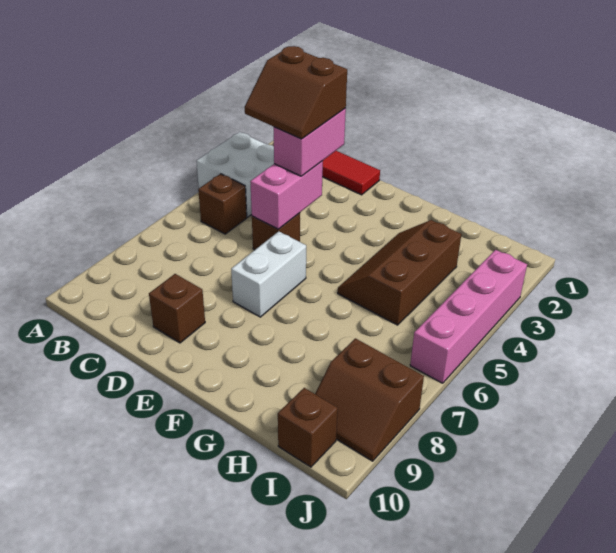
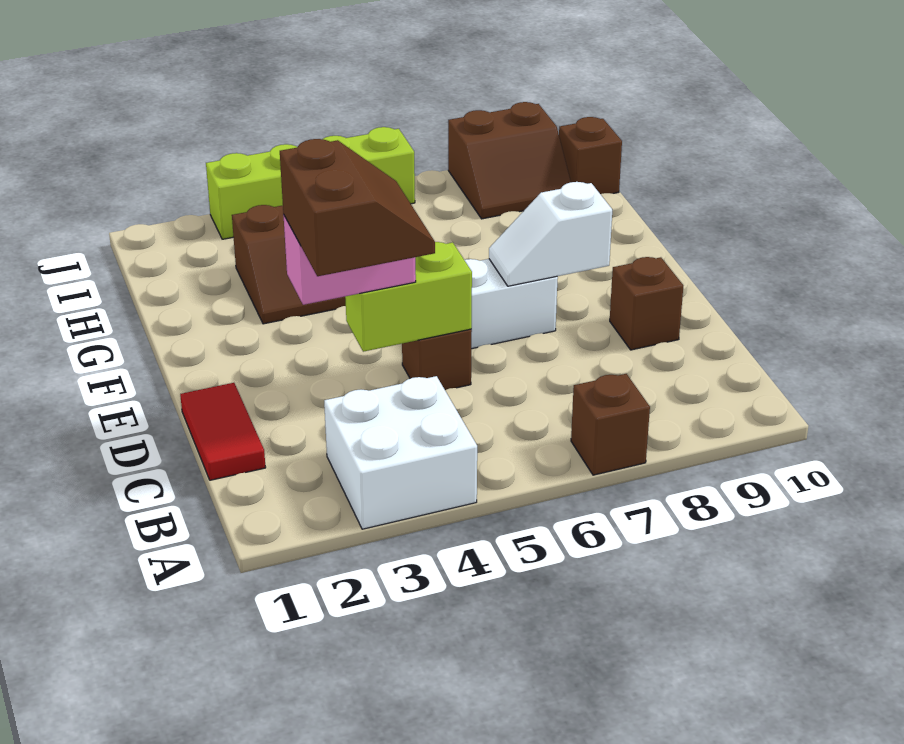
brown brick B5 level 1 -> brown brick A7 level 1
pink brick D4:D5 level 2 -> lime brick D4:D5 level 2
none -> white slope E7:E8 level 2 top 8
brown slope I8:J9 level 1 top 8 -> brown slope I8:J9 level 1 top J
pink brick J3:J6 level 1 -> lime brick J3:J6 level 1

